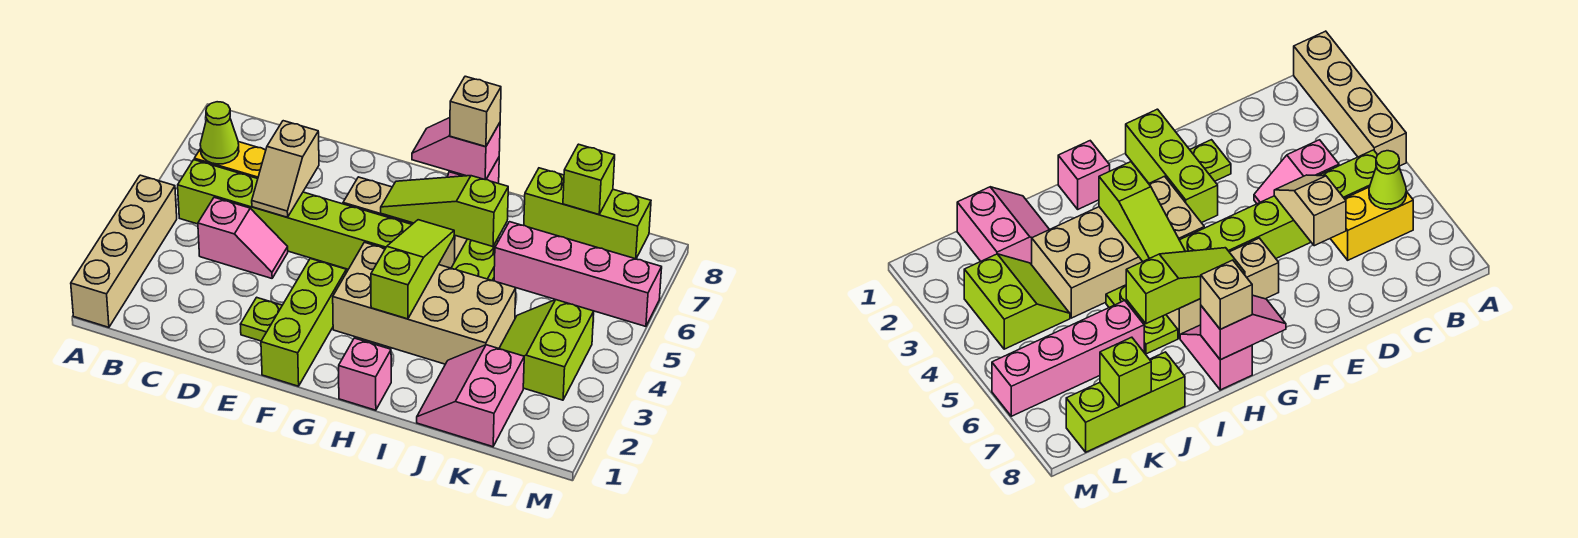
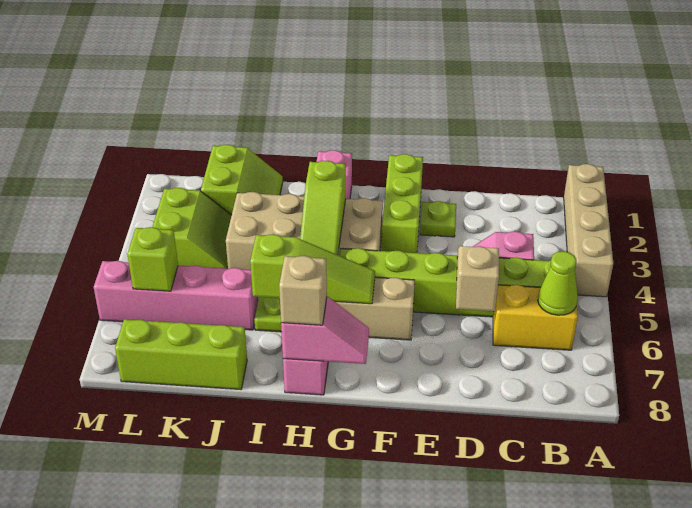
pink slope J1:K2 level 1 top K -> lime slope J1:K2 level 1 top K
lime brick K8 level 2 -> lime brick L6 level 2

